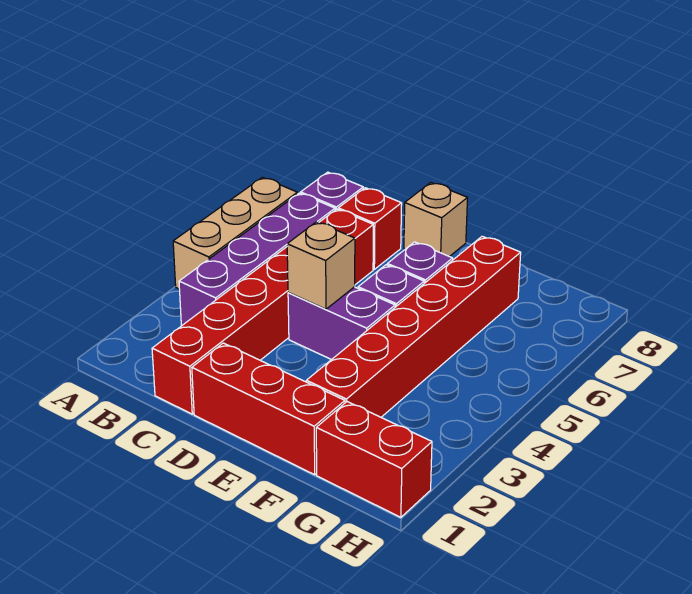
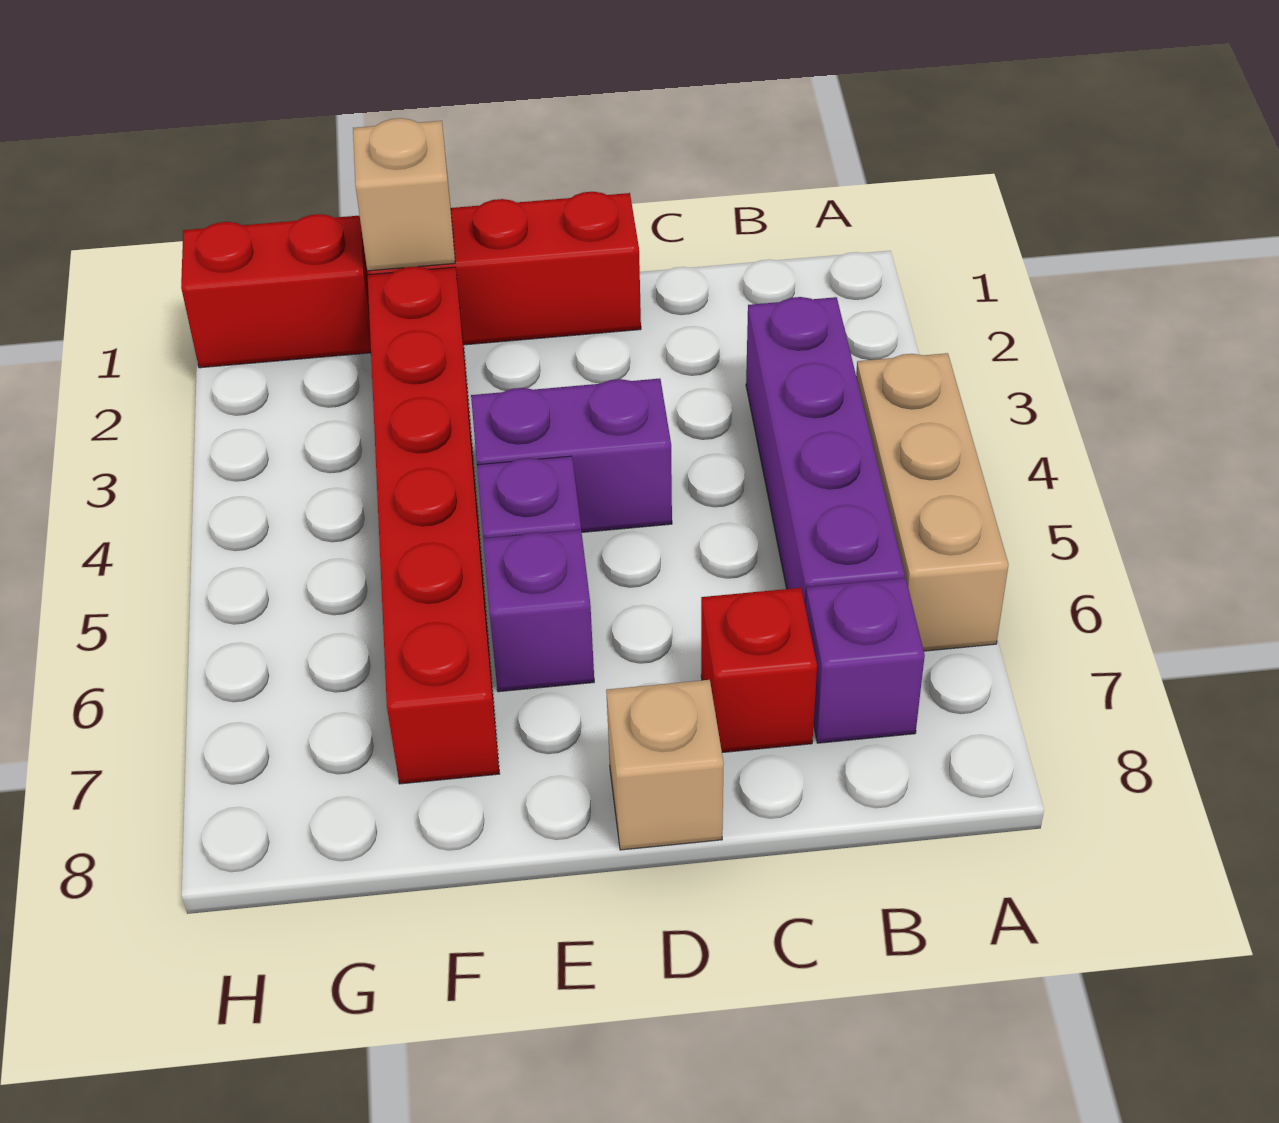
red brick C1:C6 level 1 -> none
tan brick D4 level 2 -> tan brick F1 level 2

